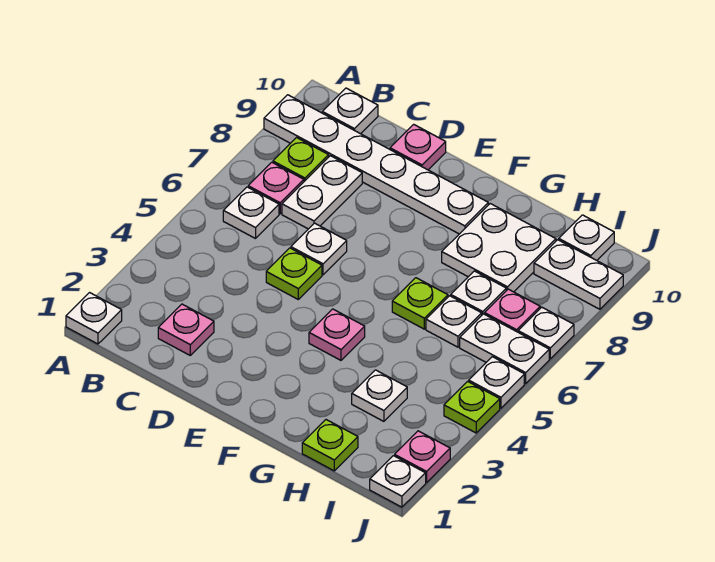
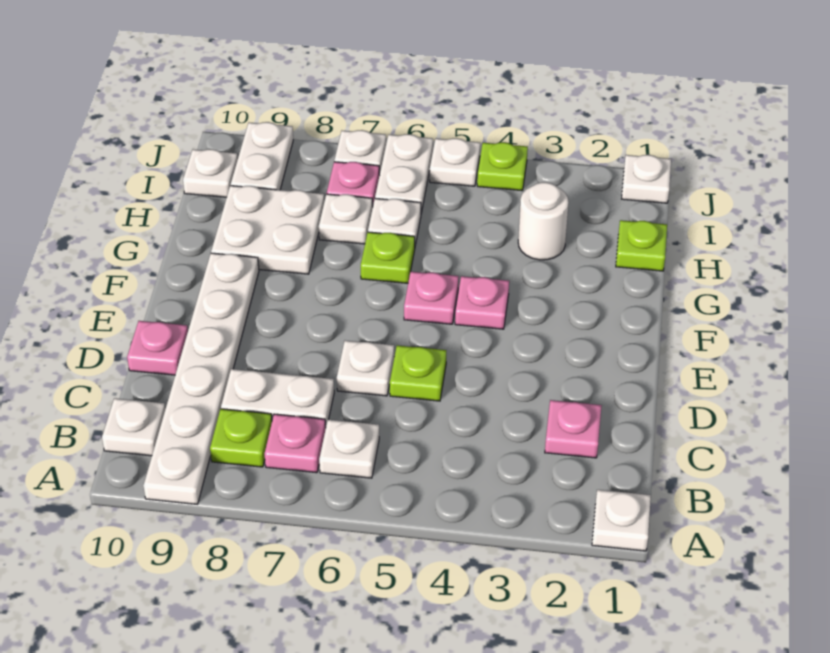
white plate H3 level 1 -> white round brick H3 level 1
pink plate J2 level 1 -> pink plate F5 level 1

